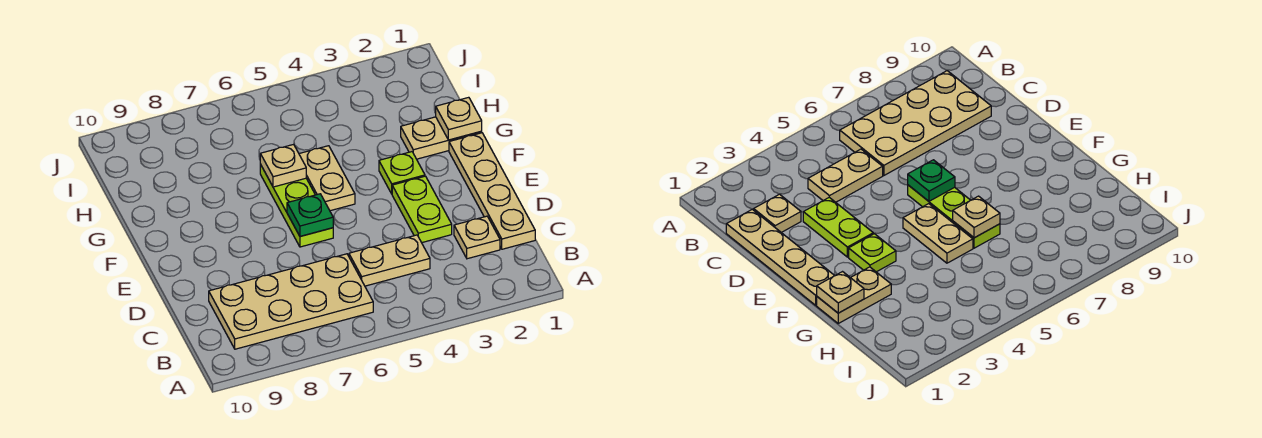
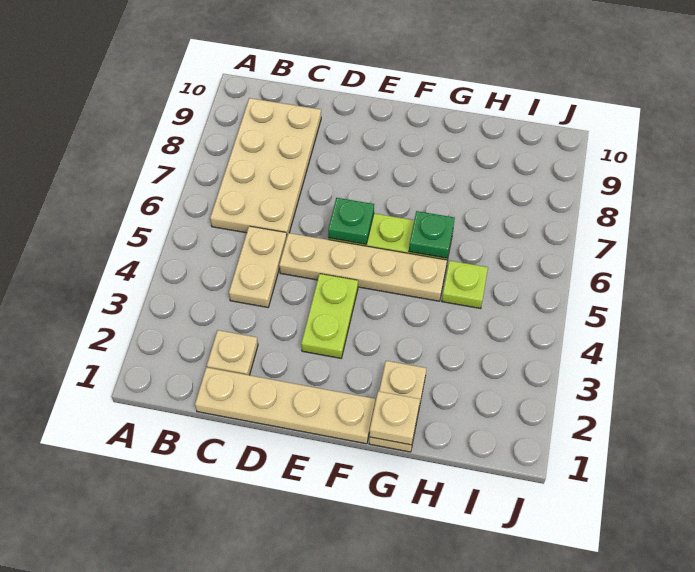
lime plate D3:E3 level 1 -> lime plate E3:E4 level 1
lime plate F3 level 1 -> lime plate H5 level 1
tan plate F5:G5 level 1 -> tan plate D5:G5 level 1
tan plate G6 level 2 -> green plate G6 level 2

